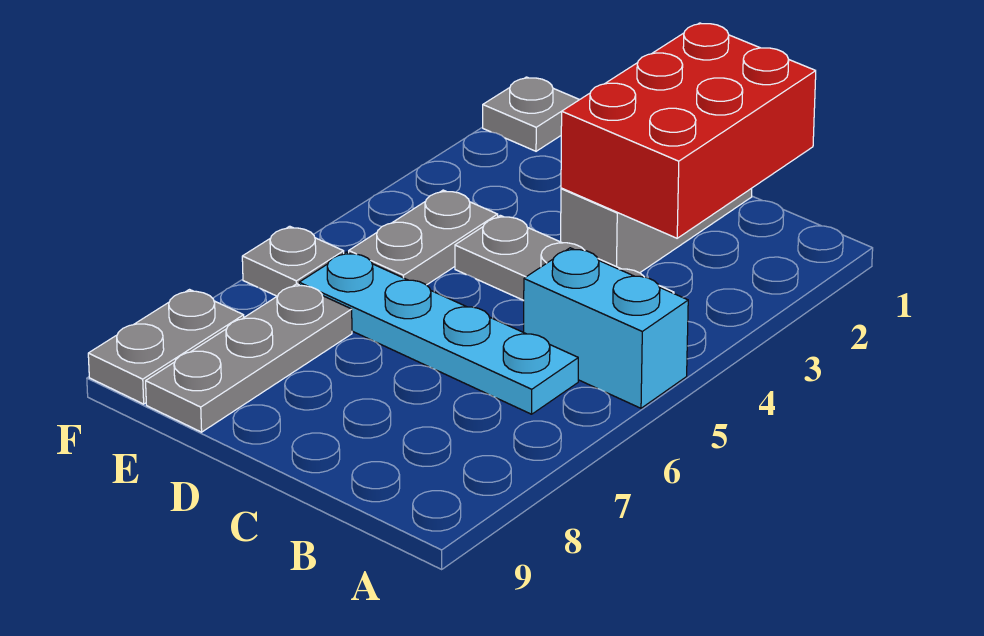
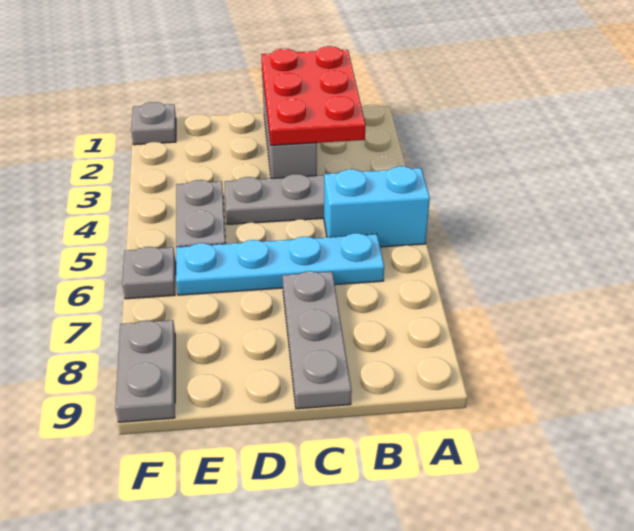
red brick B1:C3 level 2 -> red plate B1:C3 level 2
grey plate E7:E9 level 1 -> grey plate C7:C9 level 1

